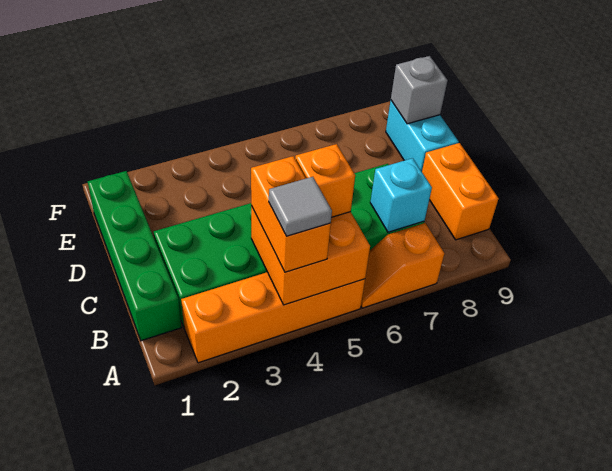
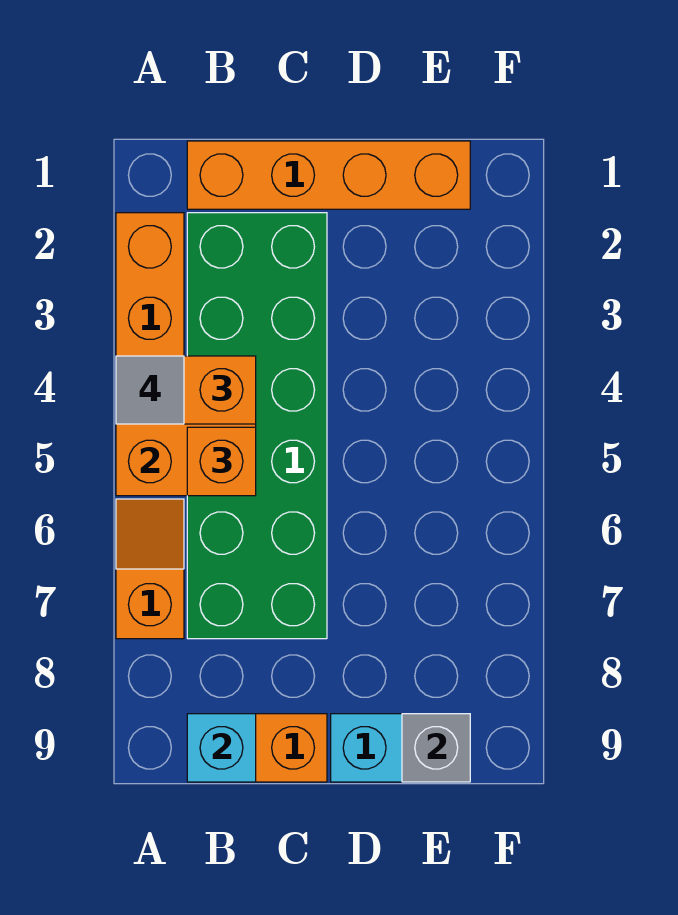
green brick B1:E1 level 1 -> orange brick B1:E1 level 1
cyan brick B7 level 2 -> cyan brick B9 level 2

